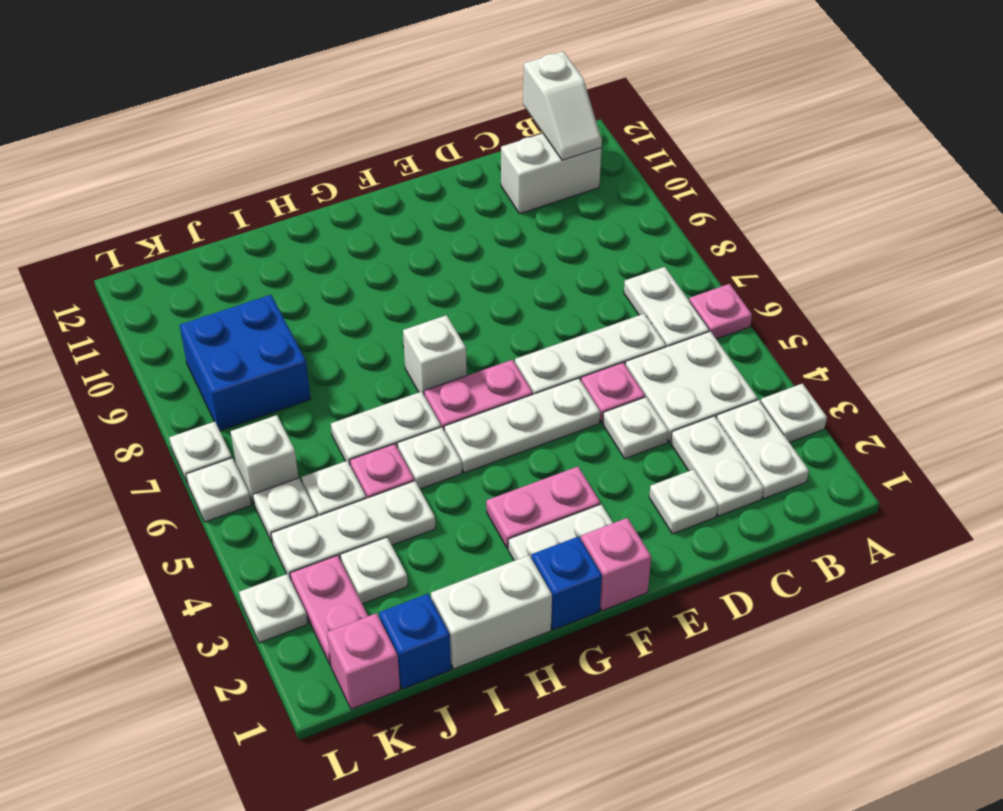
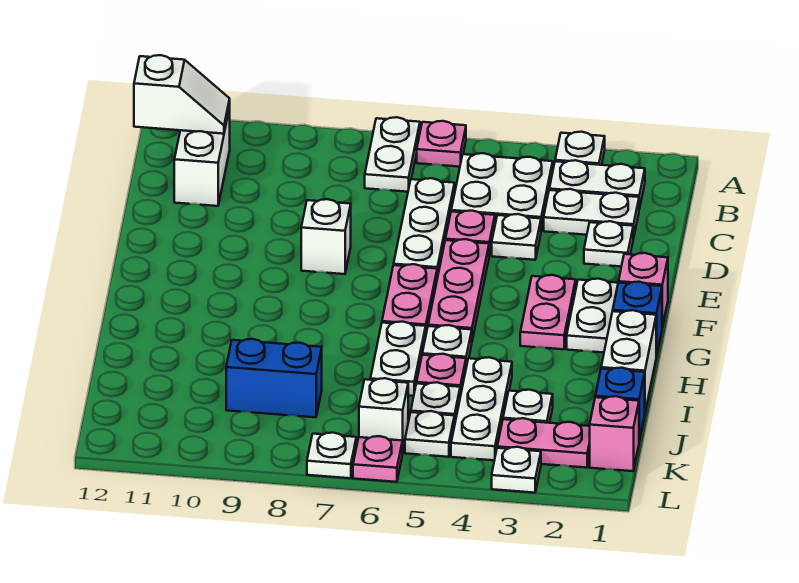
white plate B6:B7 level 1 -> white plate A7:B7 level 1
white plate E5:G5 level 1 -> pink plate E5:G5 level 1
white brick G7 level 1 -> white brick E8 level 1
blue brick J8:K9 level 1 -> blue brick J8:J9 level 1
white plate L6 level 1 -> pink plate L6 level 1

